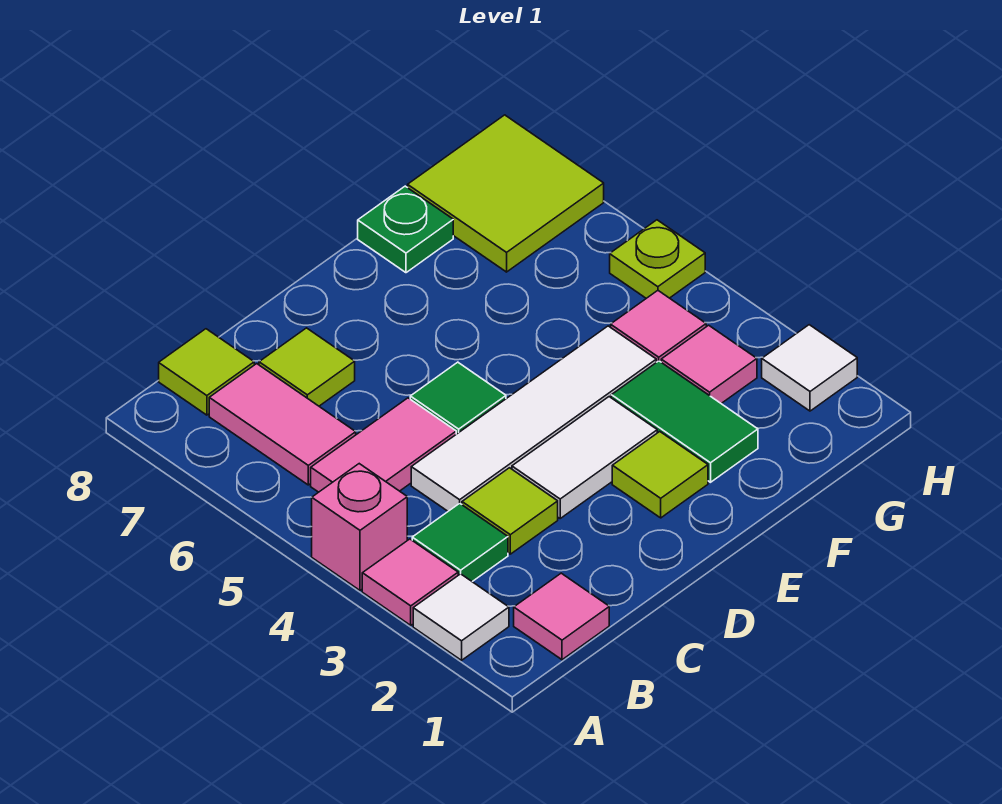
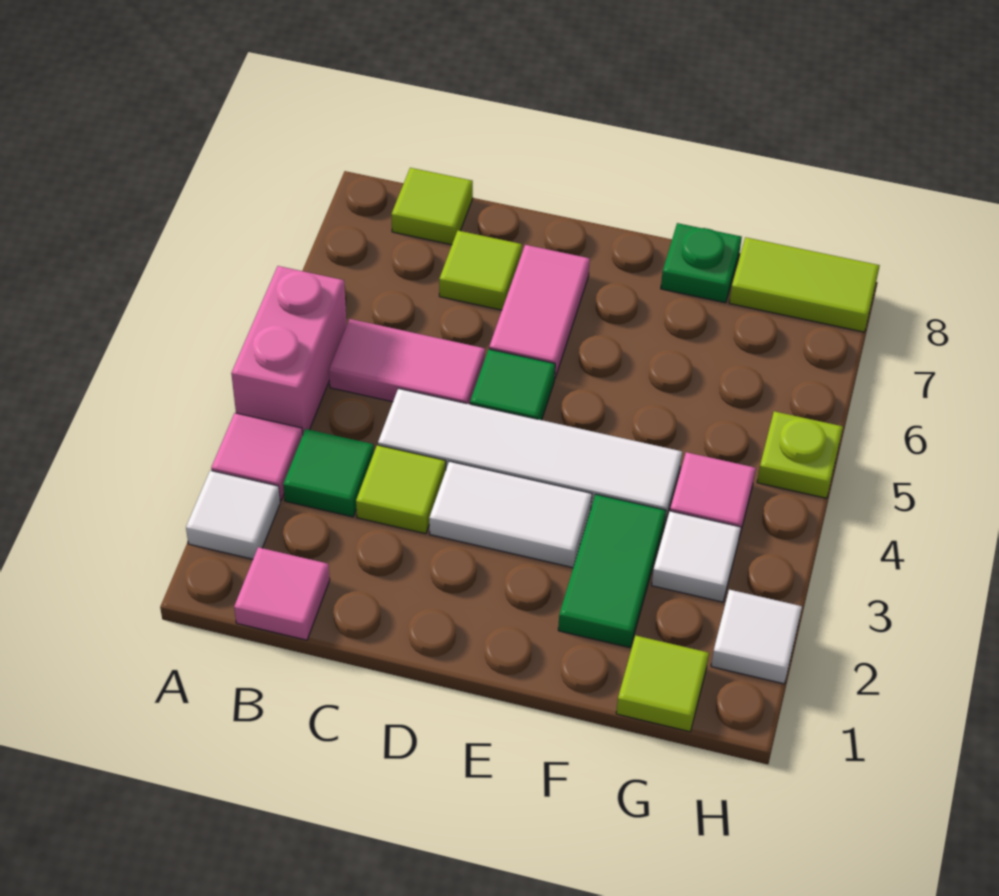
pink brick A4 level 1 -> pink brick A4:A5 level 1
pink tile B6:B7 level 1 -> pink tile D6:D7 level 1
lime tile E2 level 1 -> lime tile G1 level 1
pink tile G3 level 1 -> white tile G3 level 1
lime tile G7:H8 level 1 -> lime tile G8:H8 level 1

